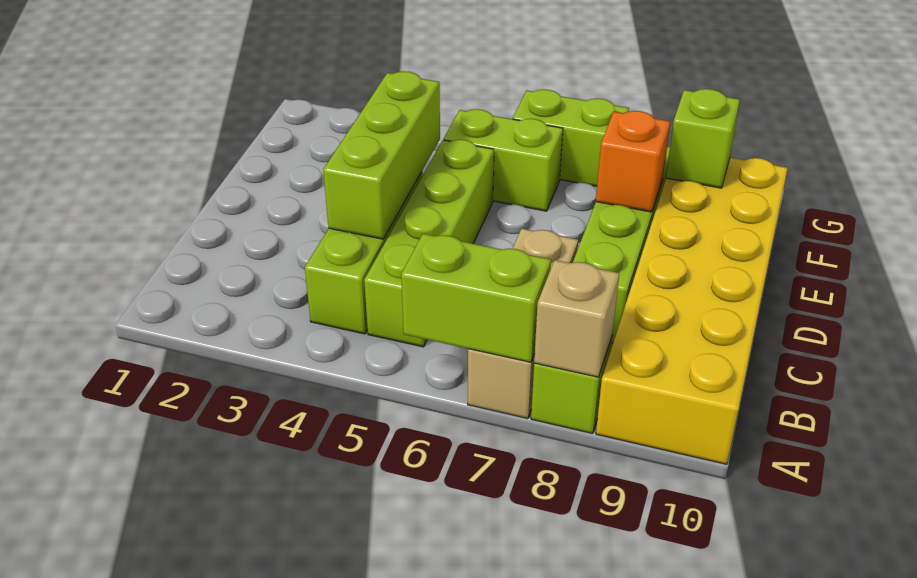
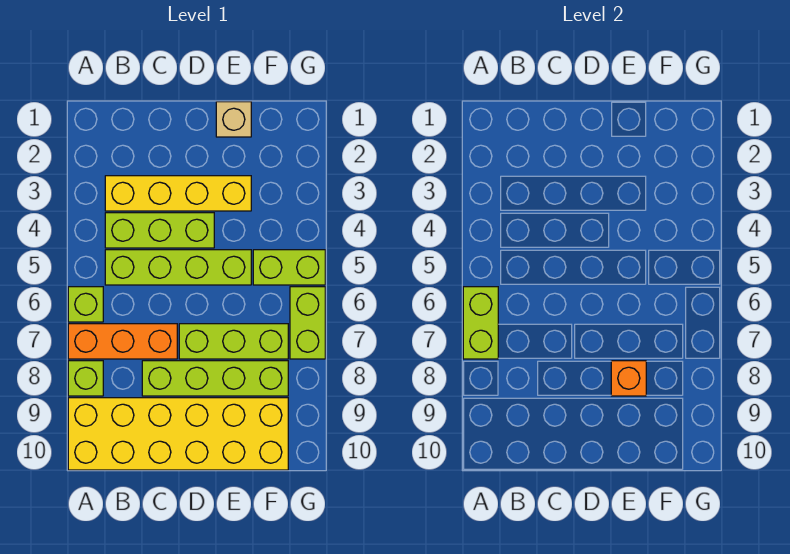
tan brick A7:C7 level 1 -> orange brick A7:C7 level 1
tan brick A8 level 2 -> tan brick E1 level 1
none -> yellow brick B3:E3 level 1
lime brick C4:E4 level 2 -> lime brick D7:F7 level 1
lime brick F5:F6 level 1 -> lime brick F5:G5 level 1
lime brick F9 level 2 -> lime brick A6 level 1

